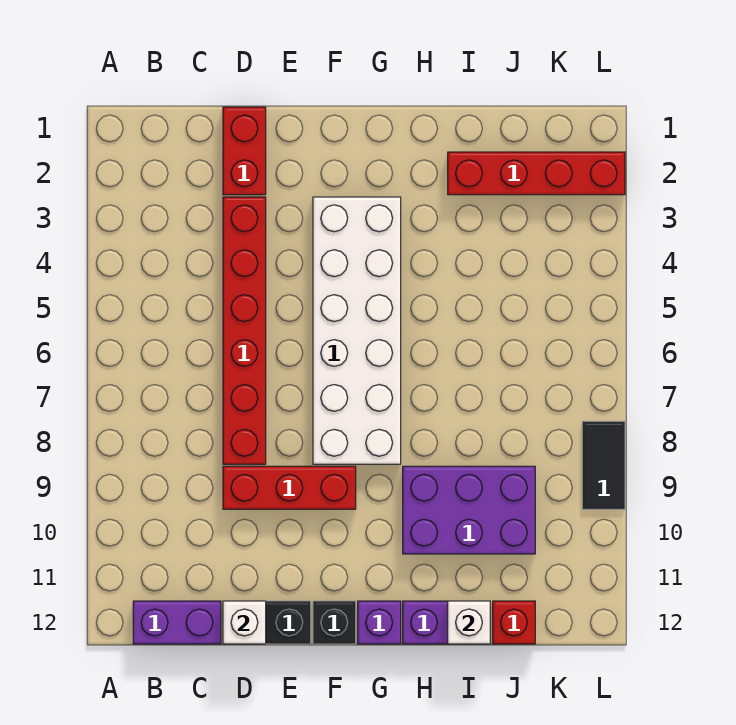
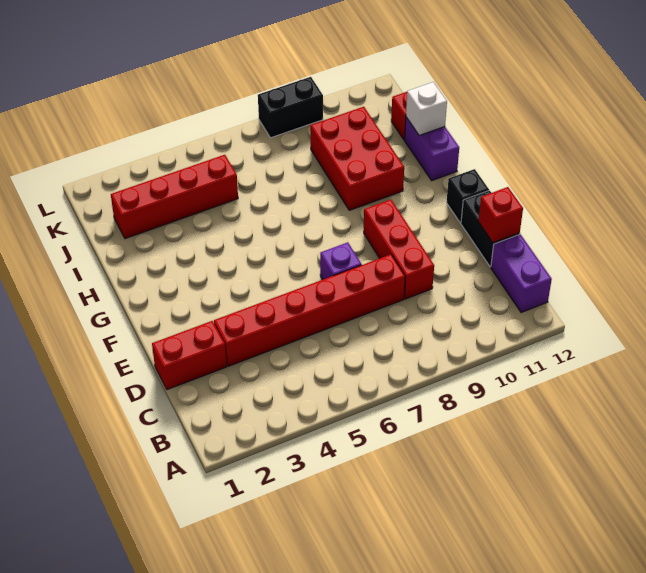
white brick D12 level 2 -> red brick D12 level 2
white brick F3:G8 level 1 -> none
purple brick G12 level 1 -> purple brick E7 level 1
purple brick H9:J10 level 1 -> red brick H9:J10 level 1
red brick I2:L2 level 1 -> red brick J2:J5 level 1
black tile L8:L9 level 1 -> black brick L8:L9 level 1

